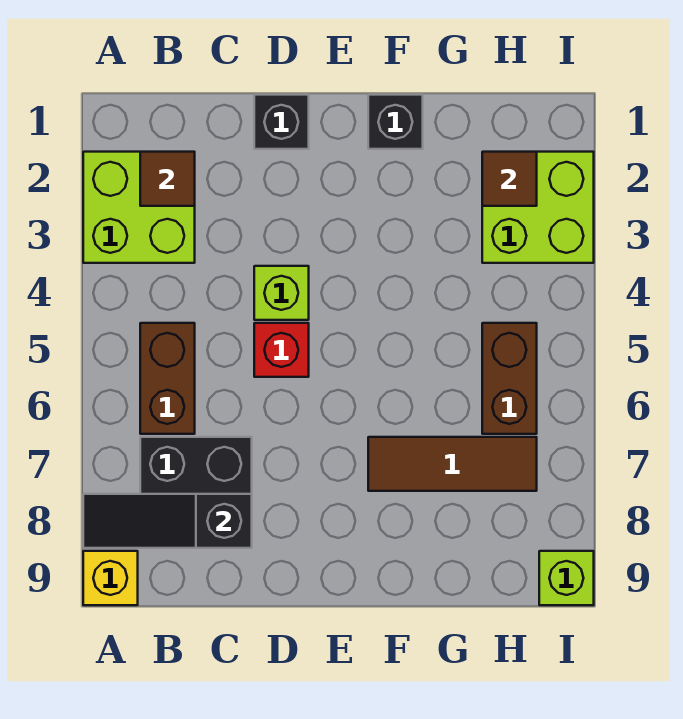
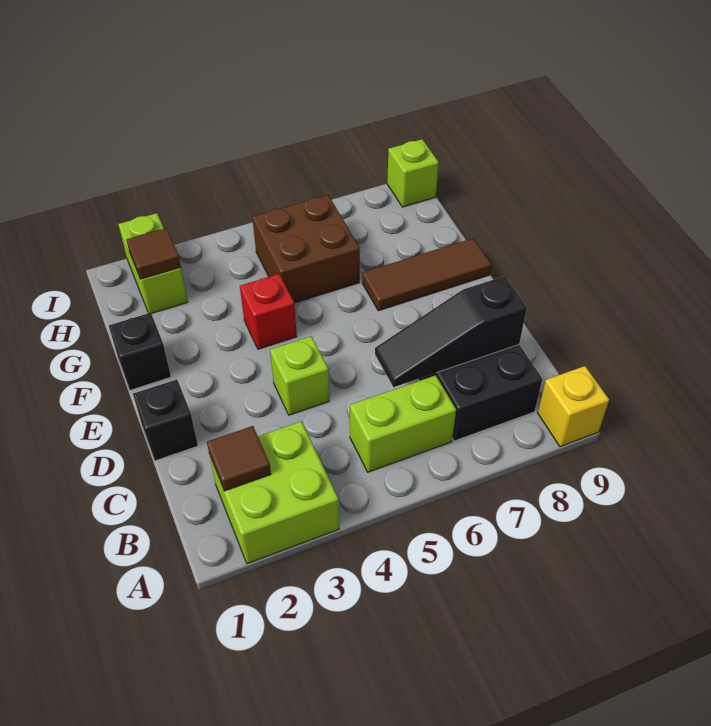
black slope A8:C8 level 2 top C -> black slope C6:C8 level 2 top 8
brown brick B5:B6 level 1 -> lime brick B5:B6 level 1
red brick D5 level 1 -> red brick F4 level 1
brown tile F7:H7 level 1 -> brown tile F7:F9 level 1
lime brick H2:I3 level 1 -> lime brick H2:I2 level 1
brown brick H5:H6 level 1 -> brown brick G5:H6 level 1

